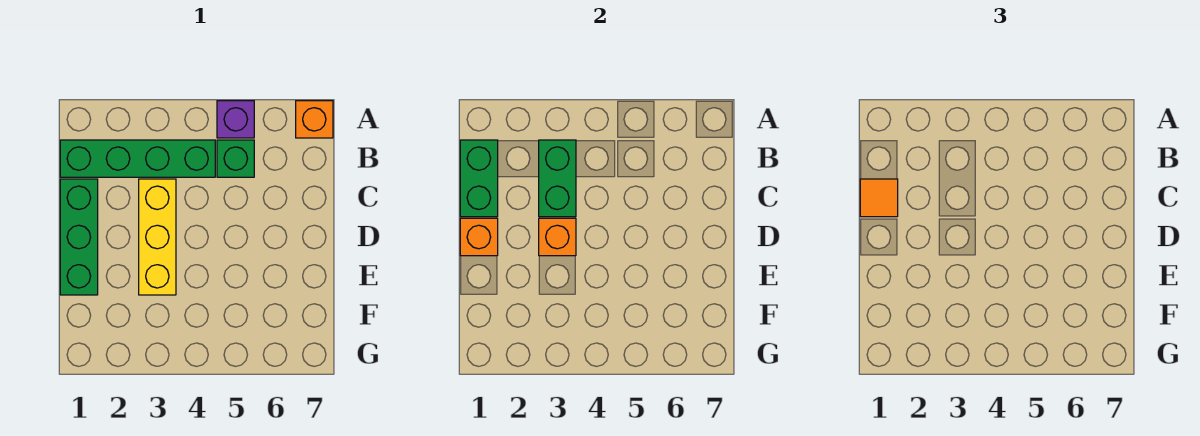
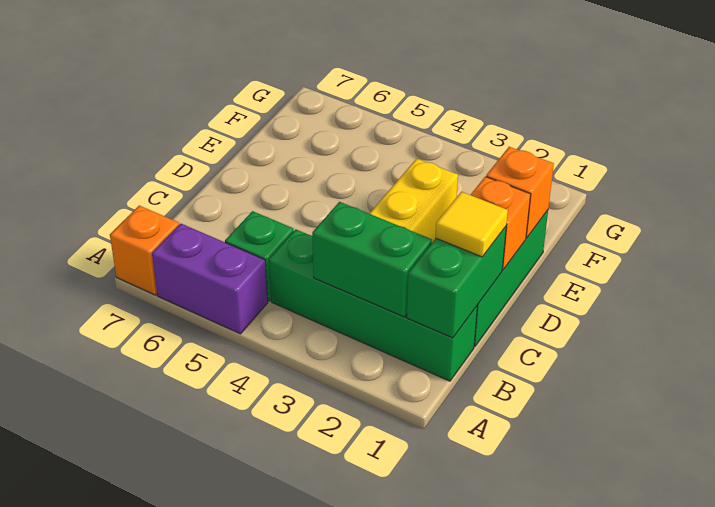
purple brick A5 level 1 -> purple brick A5:A6 level 1
green brick B3:C3 level 2 -> green brick B2:B3 level 2
orange tile C1 level 3 -> yellow tile C1 level 3
orange brick D3 level 2 -> orange brick E1 level 2

